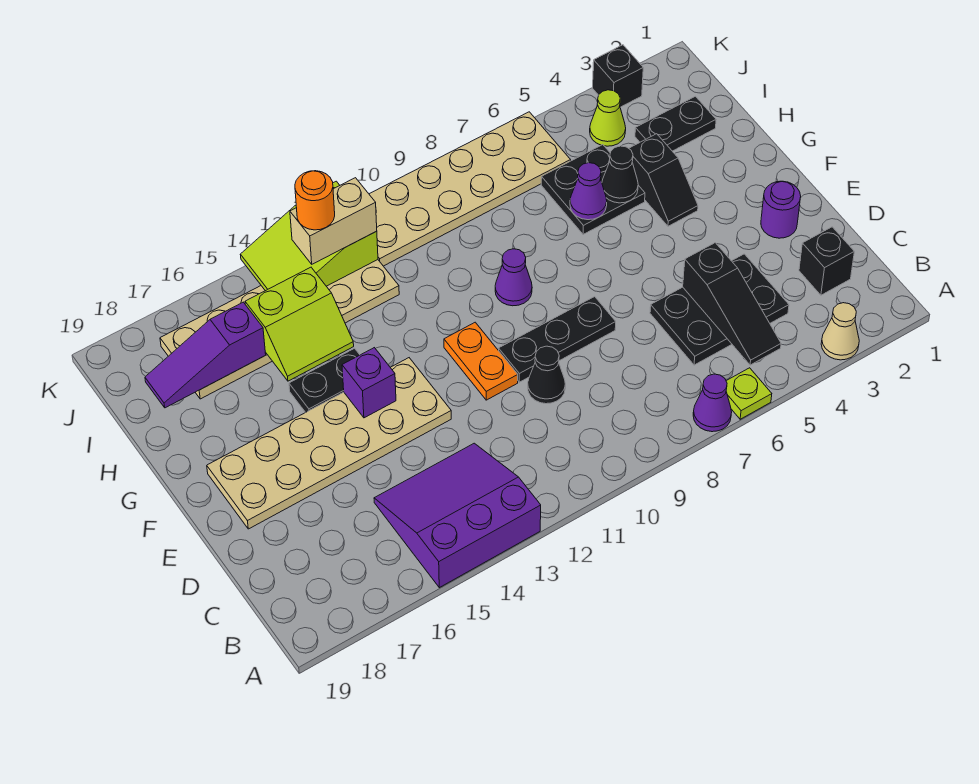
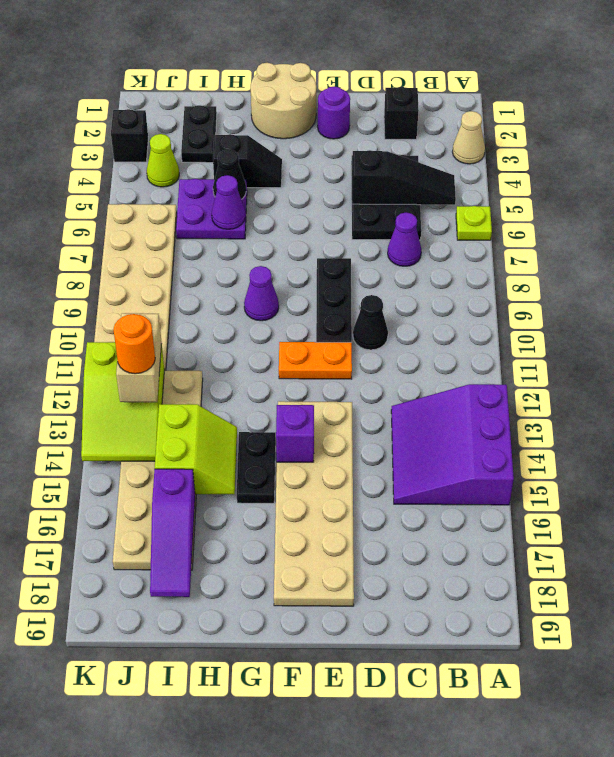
purple cone A7 level 1 -> purple cone C7 level 1
none -> tan round brick F1:G2 level 1
black plate H5:I6 level 1 -> purple plate H5:I6 level 1

